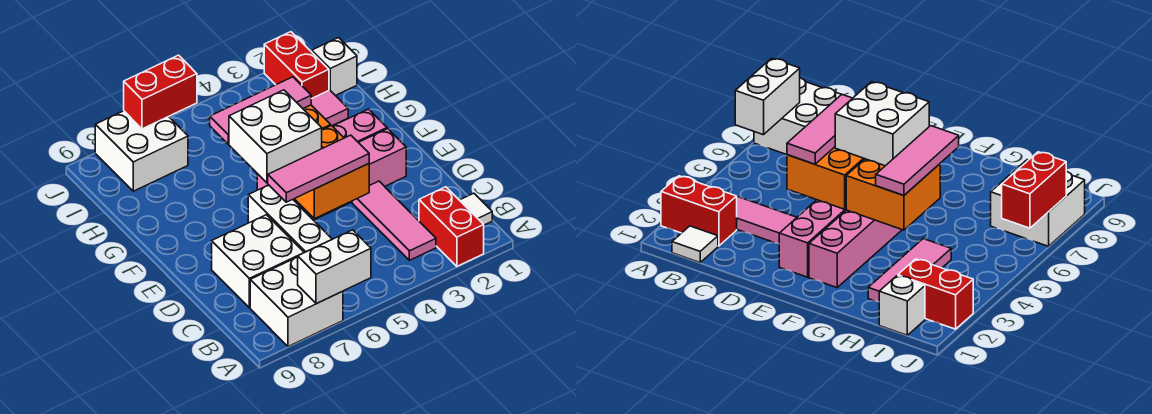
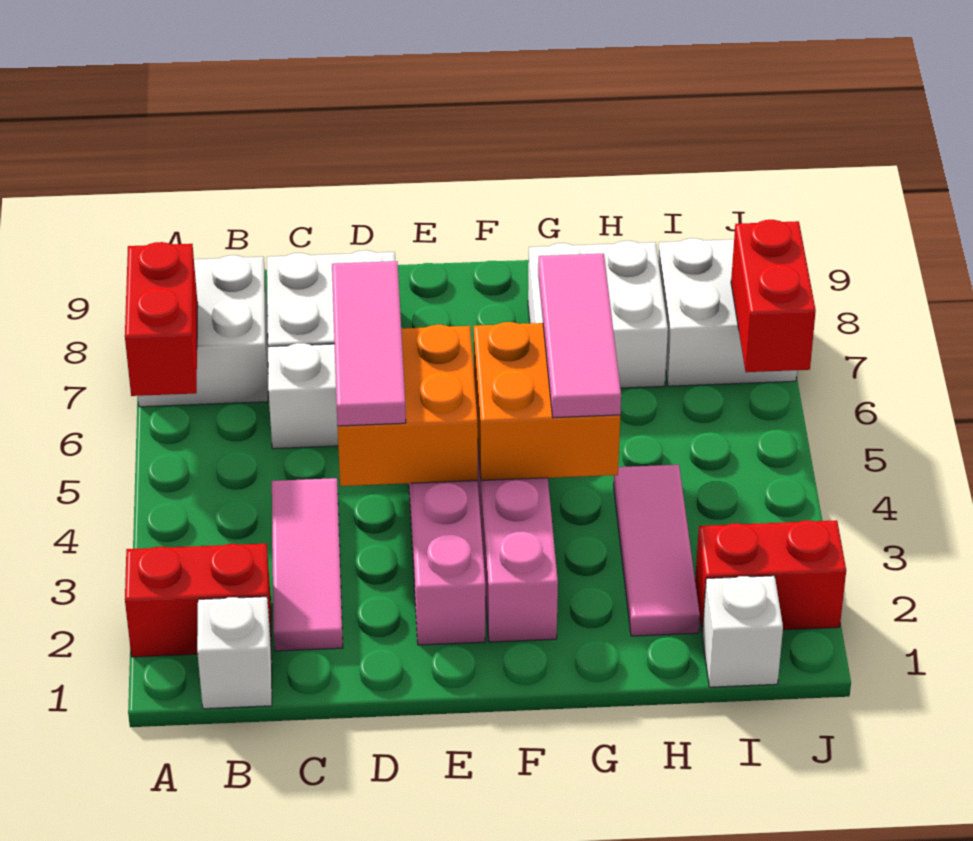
white brick A6:A7 level 2 -> red brick A6:A7 level 2
white tile B1 level 1 -> white brick B1 level 1
pink tile B3:D3 level 1 -> pink tile C2:C4 level 1
white brick E5:F6 level 3 -> white brick G7:H8 level 1

